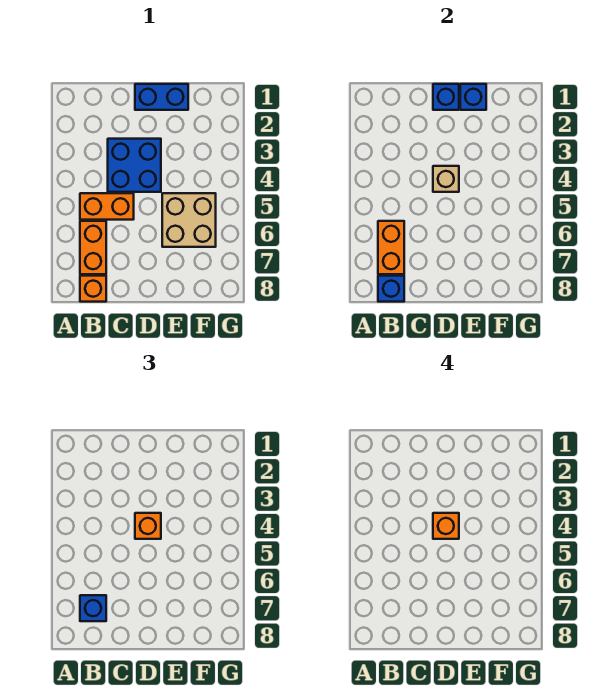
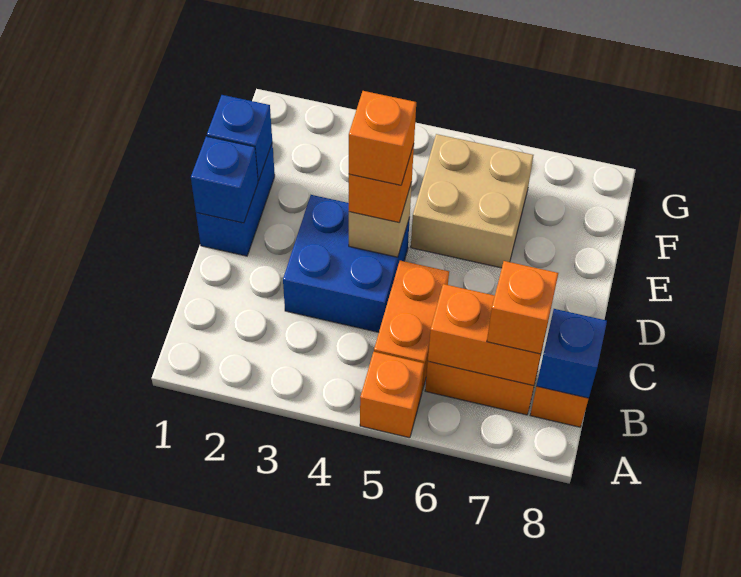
none -> orange brick A5 level 1
blue brick B7 level 3 -> orange brick B7 level 3

